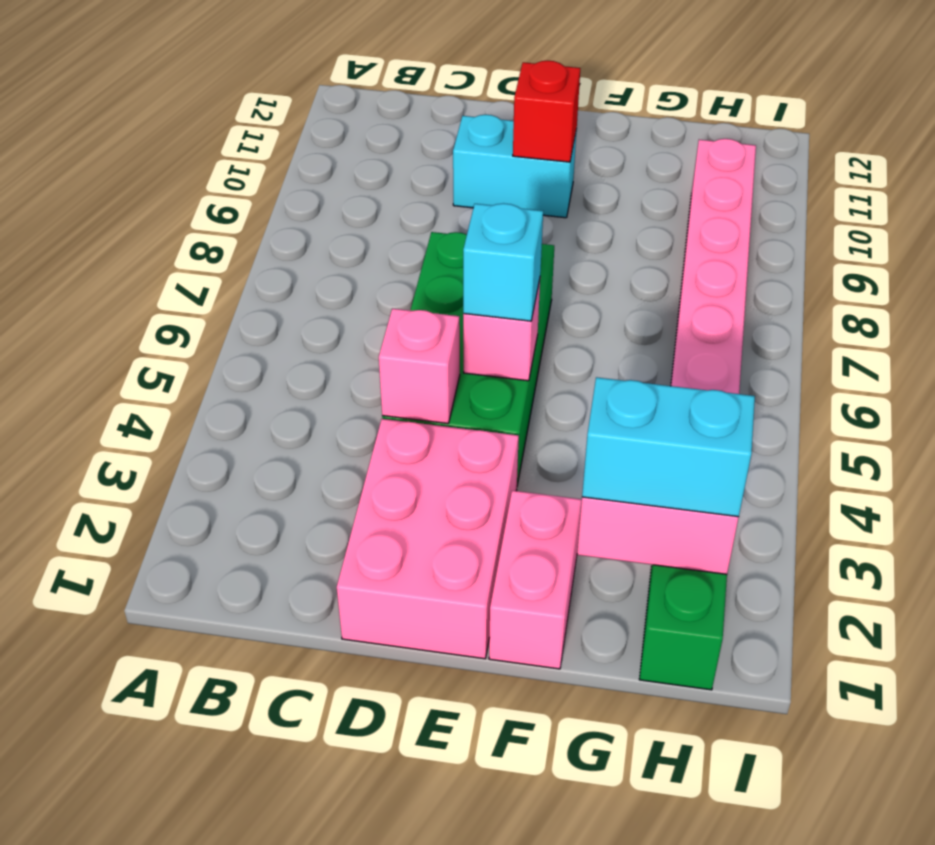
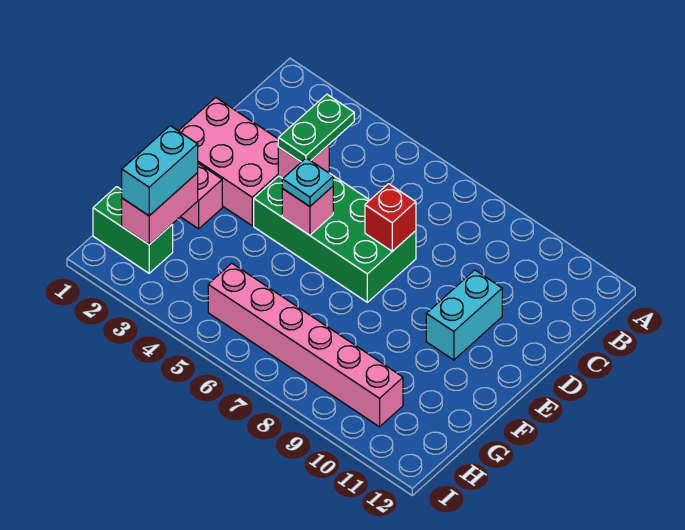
none -> green plate C4:D4 level 3
cyan brick E5 level 3 -> cyan plate E5 level 3
red brick E10 level 2 -> red brick D7 level 2

